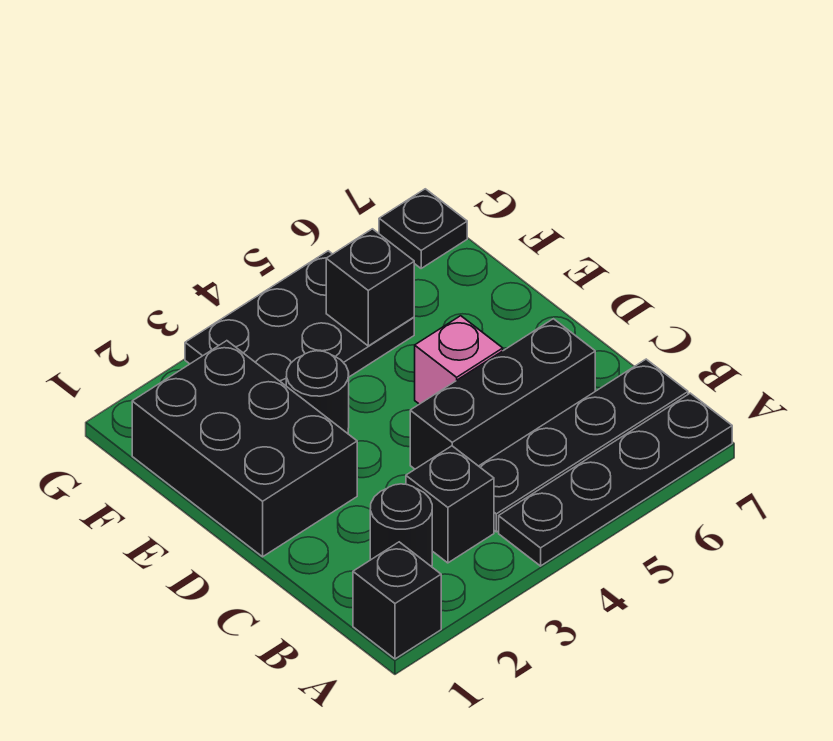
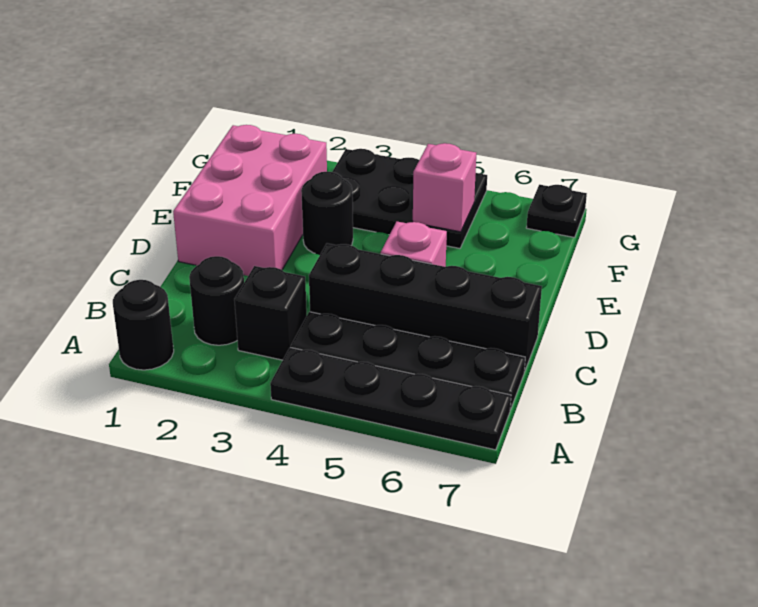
black brick A1 level 1 -> black round brick A1 level 1
black brick C4:C6 level 1 -> black brick C4:C7 level 1
black brick D1:F2 level 1 -> pink brick D1:F2 level 1
black brick F5 level 2 -> pink brick F5 level 2

